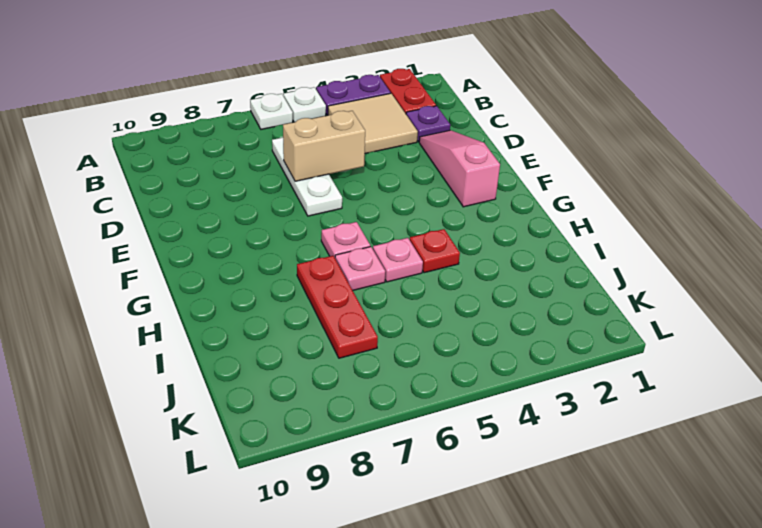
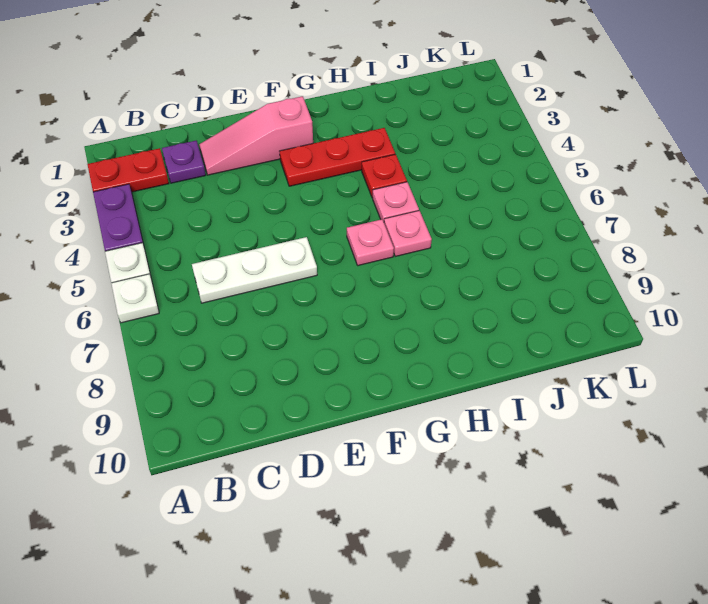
tan tile B3:C4 level 1 -> none
tan brick D5:D6 level 2 -> none
red plate H7:J7 level 1 -> red plate F3:H3 level 1

